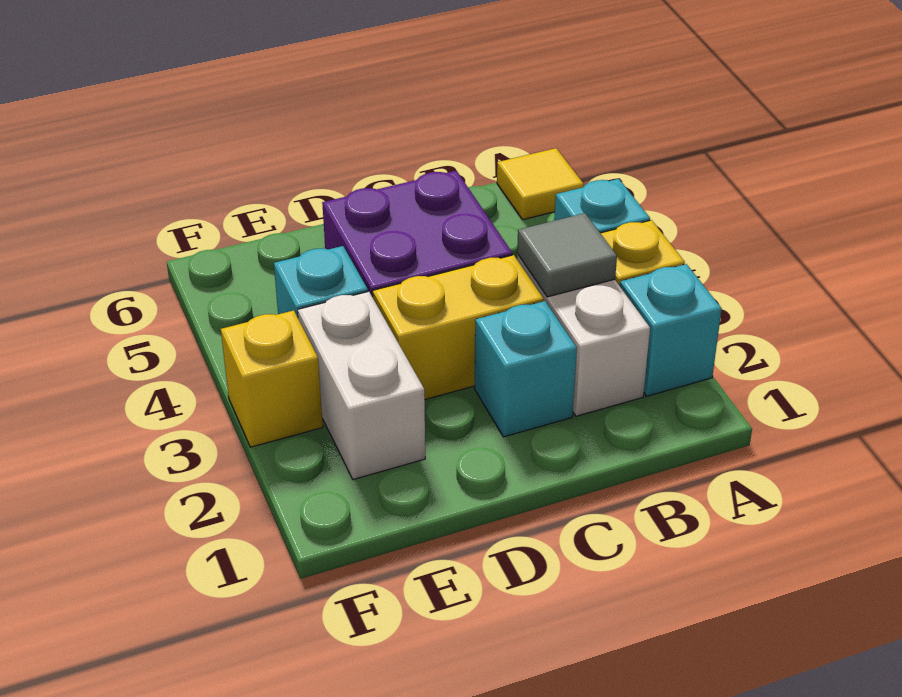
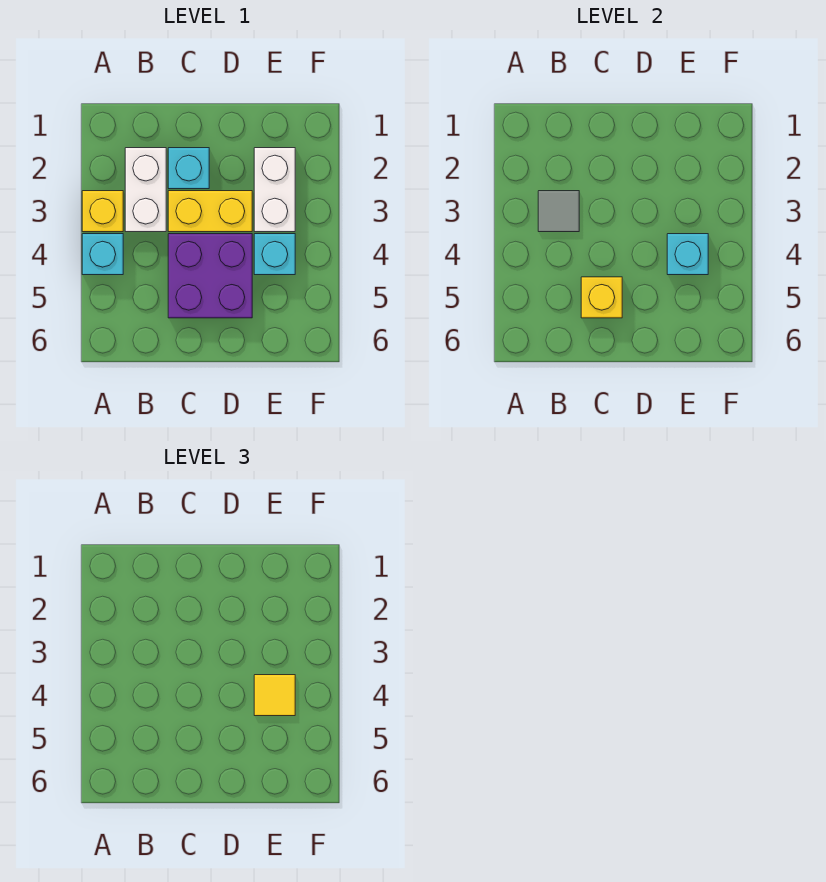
cyan brick A2 level 1 -> cyan brick E4 level 2
yellow tile A6 level 1 -> yellow tile E4 level 3
yellow brick F3 level 1 -> yellow brick C5 level 2

